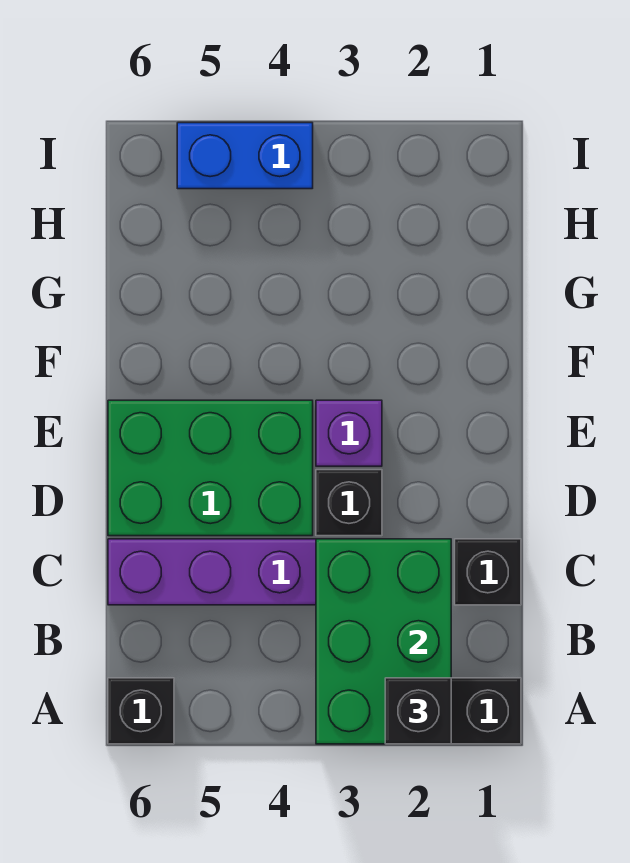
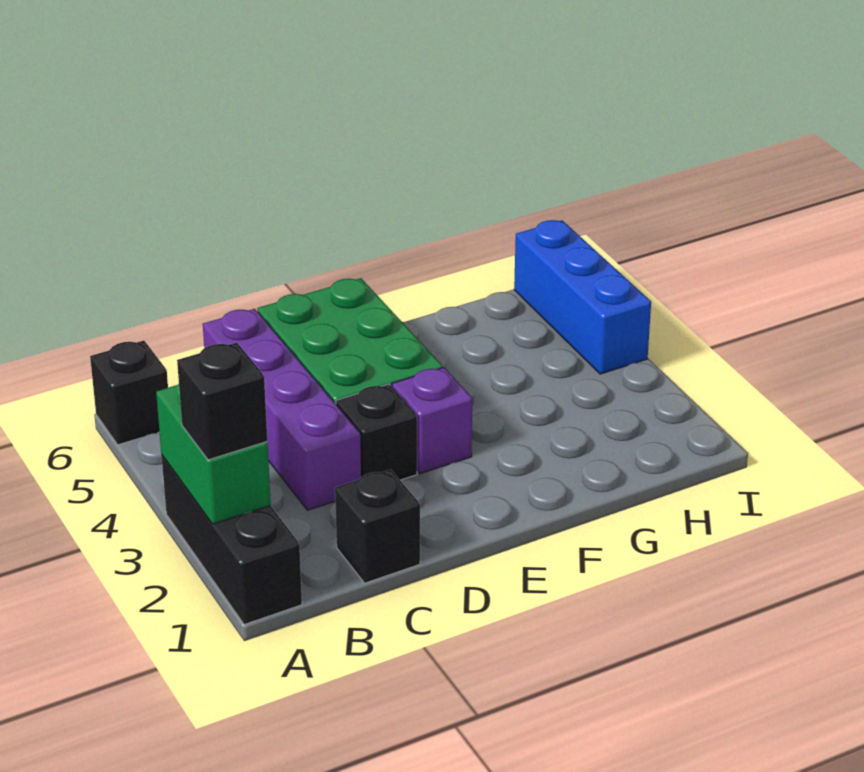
green brick A2:C3 level 2 -> green brick A2:A3 level 2
blue brick I4:I5 level 1 -> blue brick I4:I6 level 1

